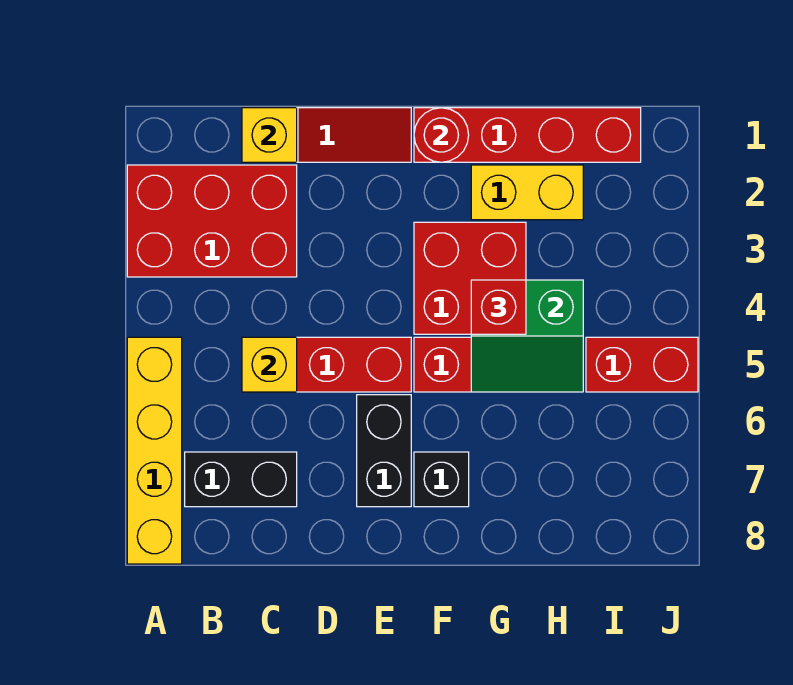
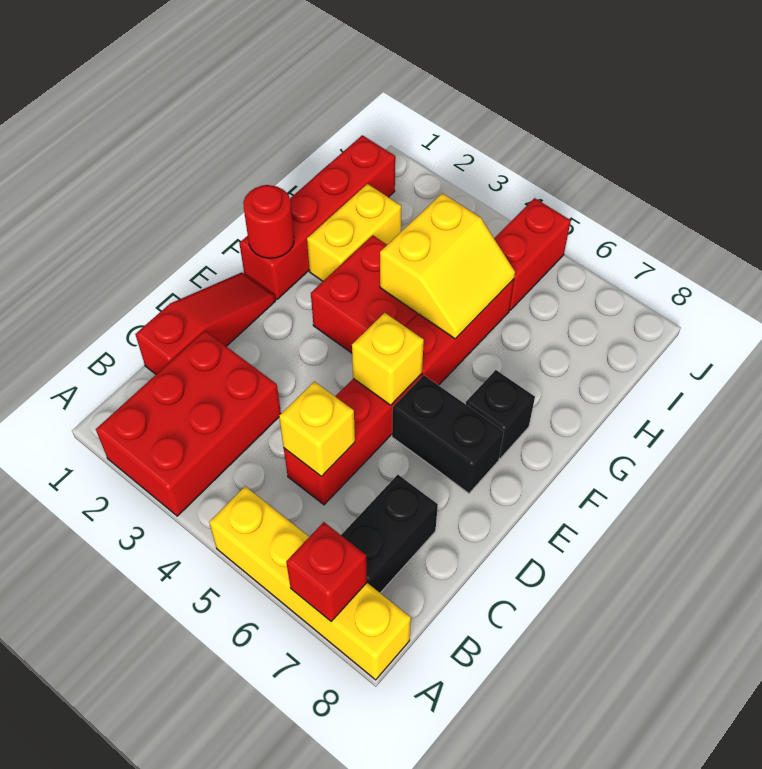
yellow brick C1 level 2 -> yellow brick E5 level 2
green slope G4:H5 level 2 top 4 -> yellow slope G4:H5 level 2 top 4
red brick G4 level 3 -> red brick A7 level 2

